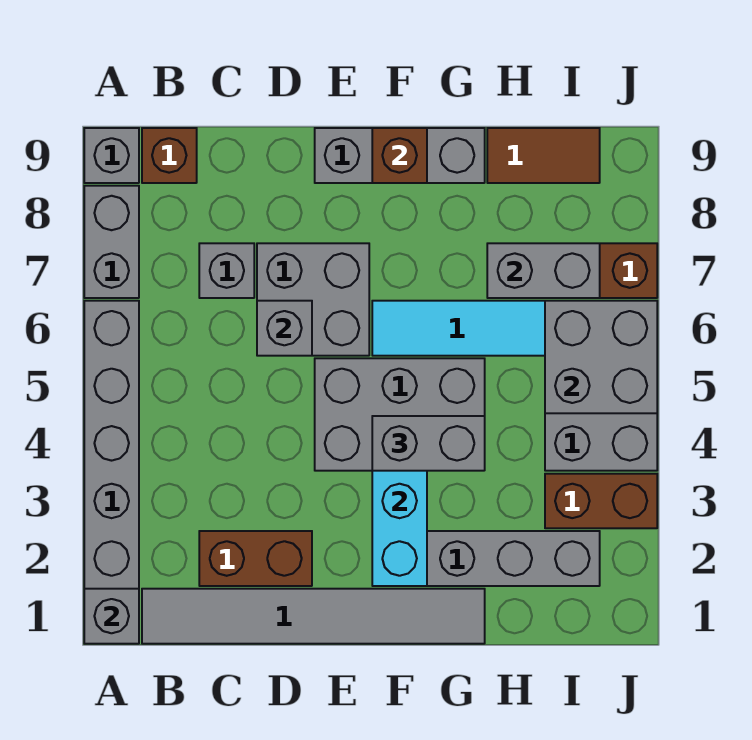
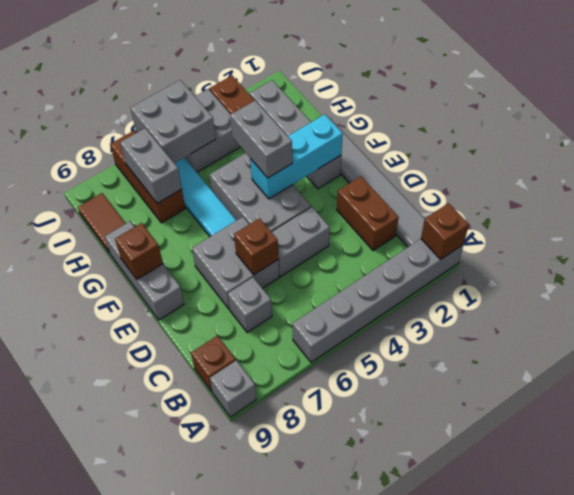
grey brick A1 level 2 -> brown brick A1 level 2
grey brick A7:A8 level 1 -> grey brick D4:D5 level 1
grey brick D6 level 2 -> brown brick D6 level 2

